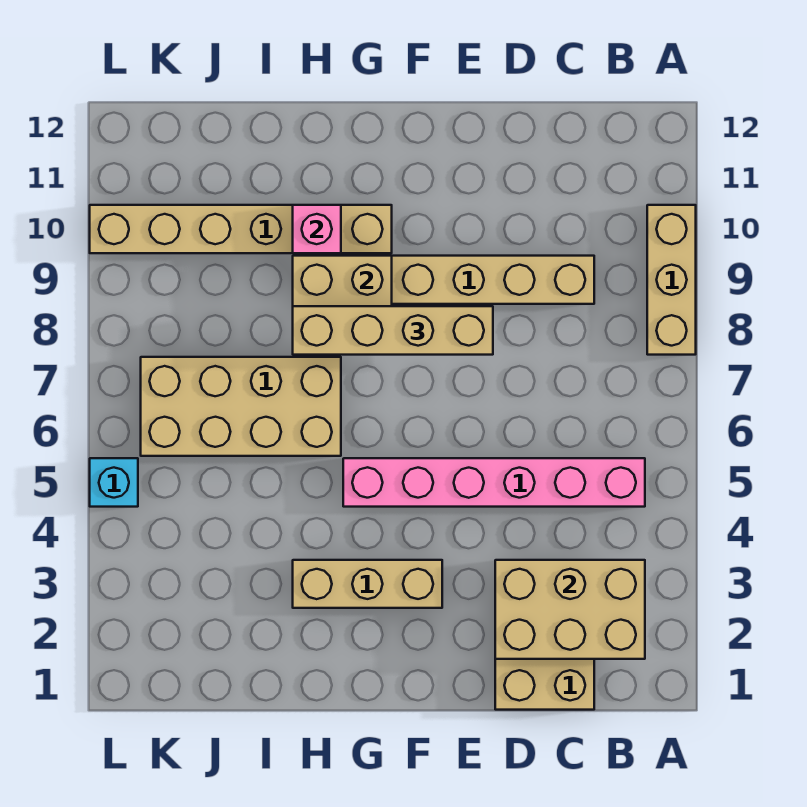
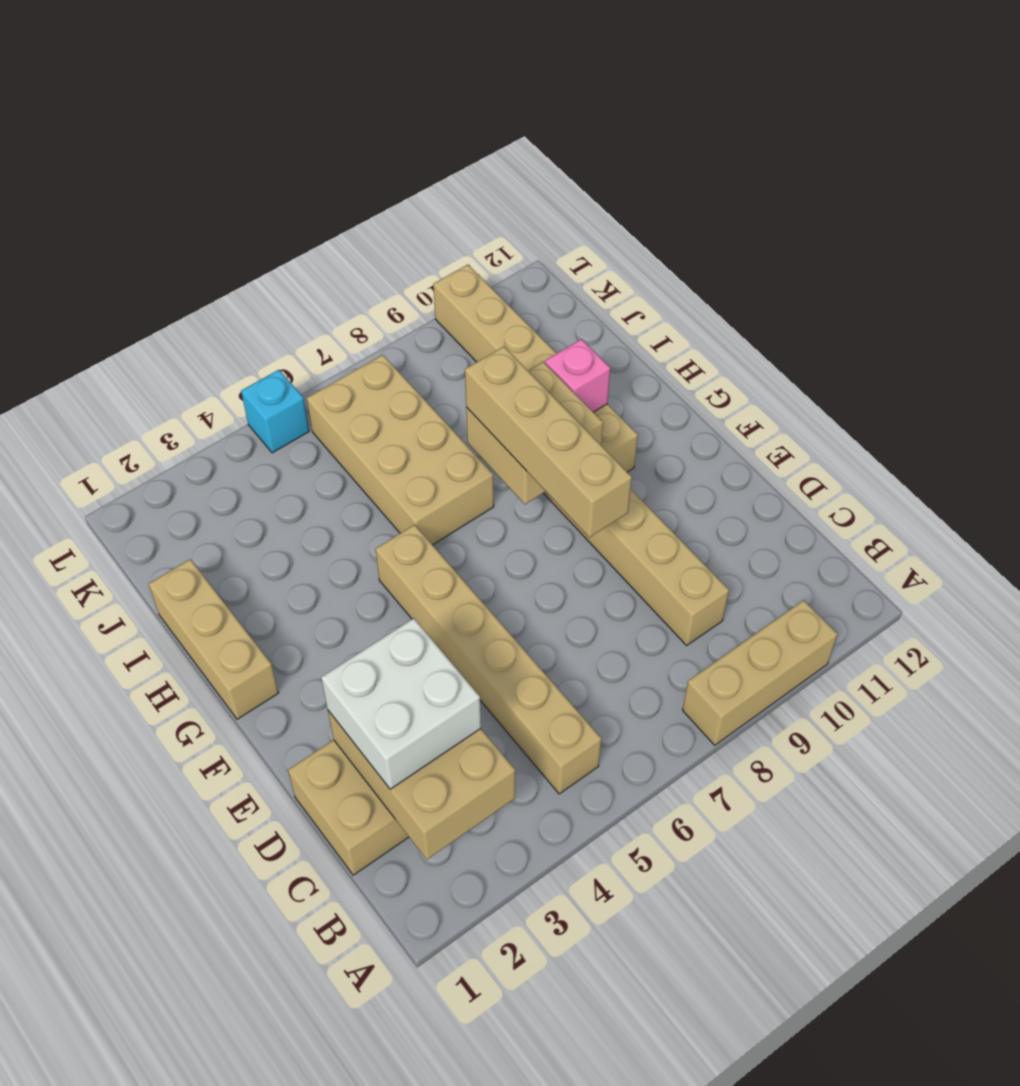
pink brick B5:G5 level 1 -> tan brick B5:G5 level 1
none -> white brick C2:D3 level 3
tan brick F3:H3 level 1 -> tan brick G1:I1 level 1

